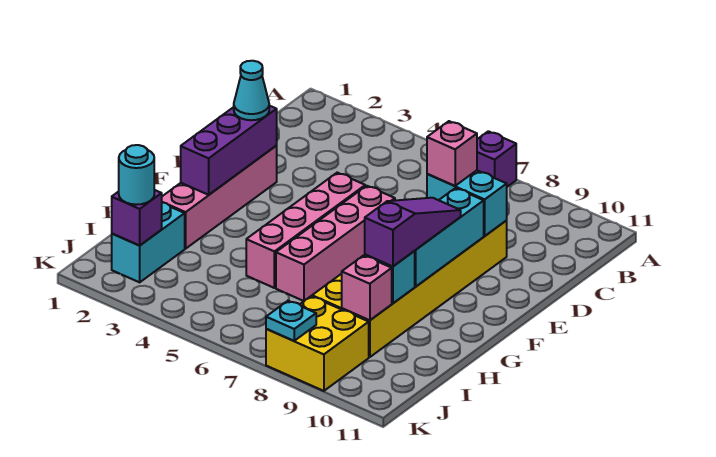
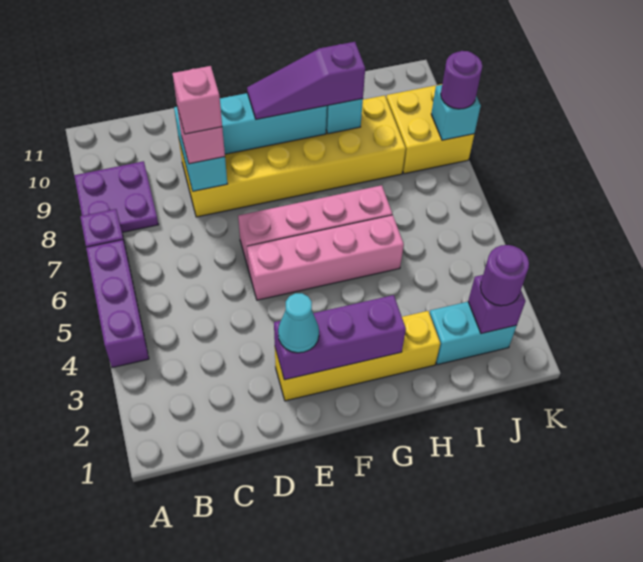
none -> purple brick A4:A6 level 1
none -> purple plate A8:B9 level 1
pink brick E2:H2 level 1 -> yellow brick E2:H2 level 1
pink brick I9 level 2 -> pink brick D8 level 4
cyan round brick J2 level 3 -> purple round brick J2 level 3
cyan plate K8 level 2 -> cyan brick K8 level 2
none -> purple round brick K8 level 3

